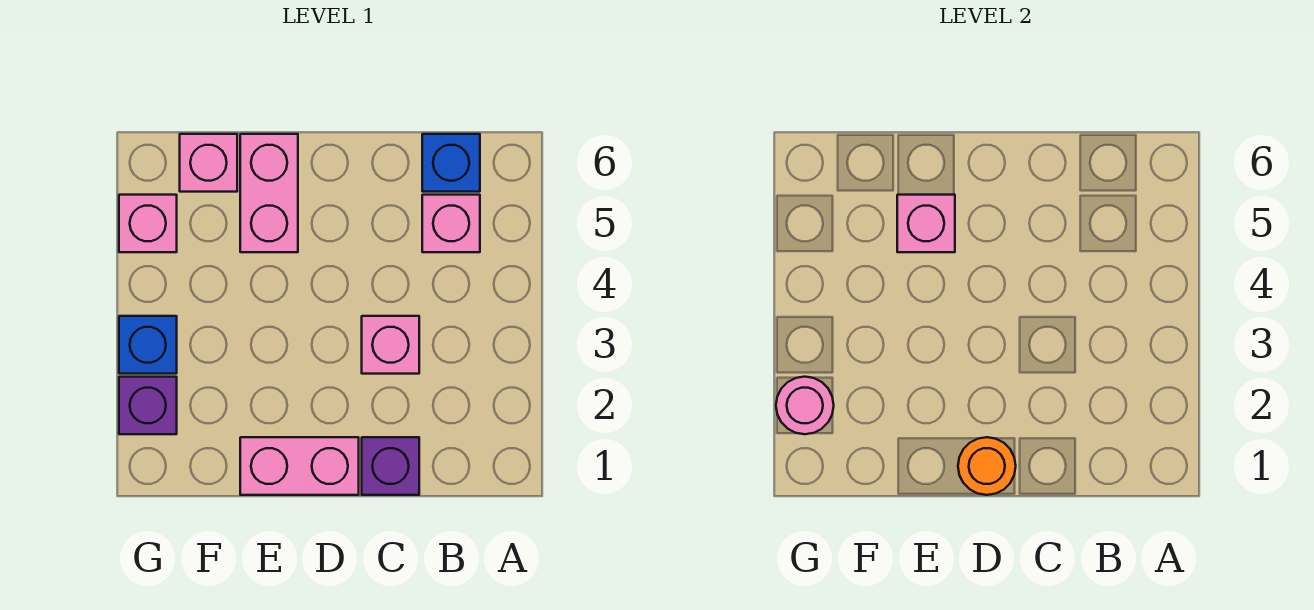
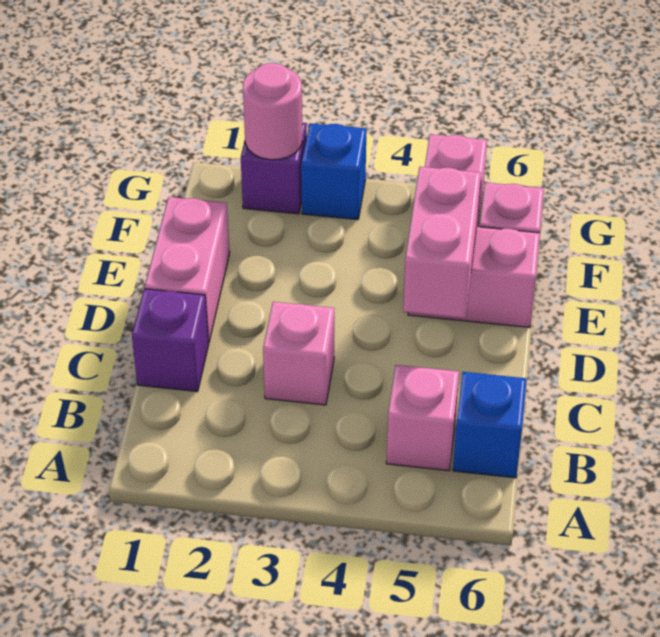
orange round brick D1 level 2 -> none
pink brick E5 level 2 -> pink brick D5:E5 level 2

